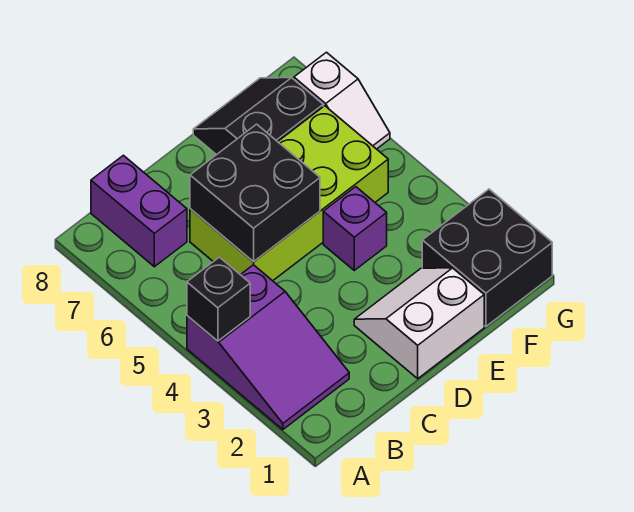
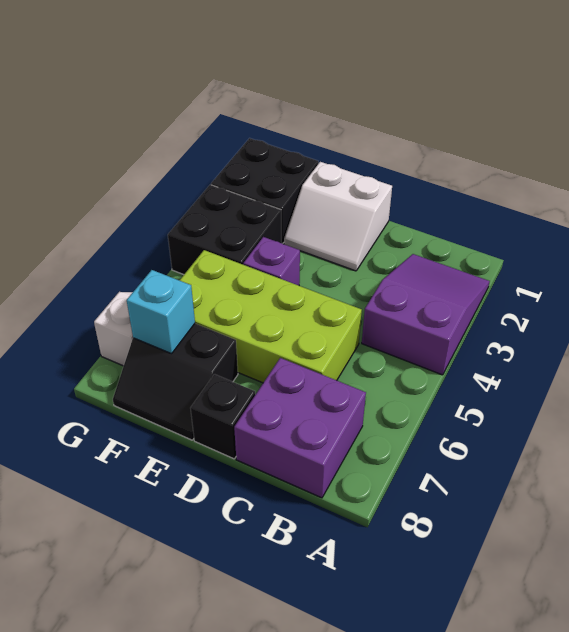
black brick A4 level 2 -> black brick D8 level 1
purple brick B7:B8 level 1 -> purple brick B7:C8 level 1
black brick C5:D6 level 2 -> black brick F3:G4 level 1
none -> cyan brick F7 level 2

